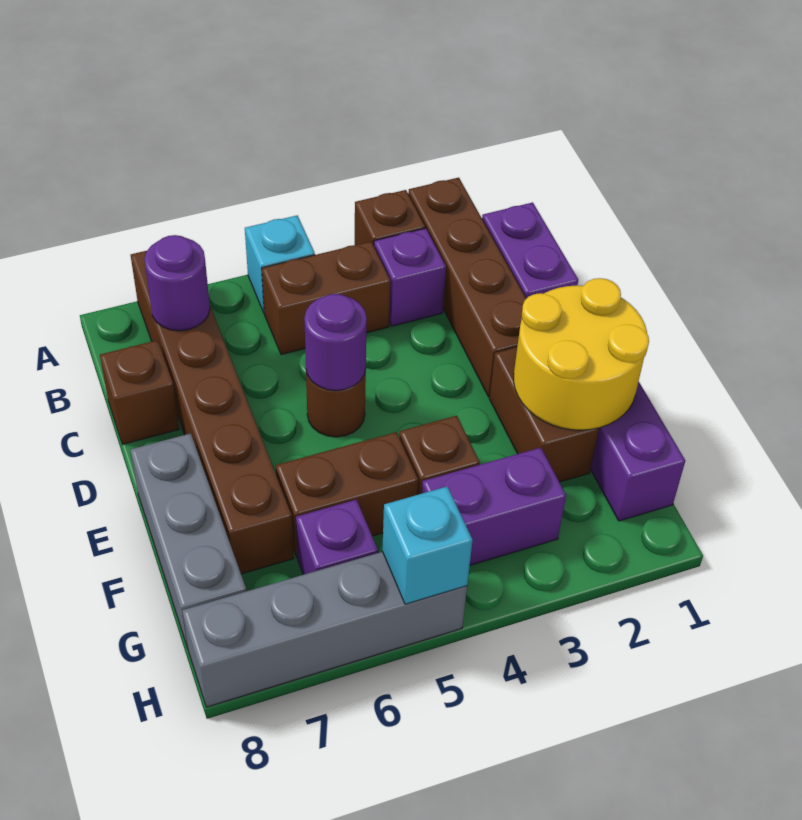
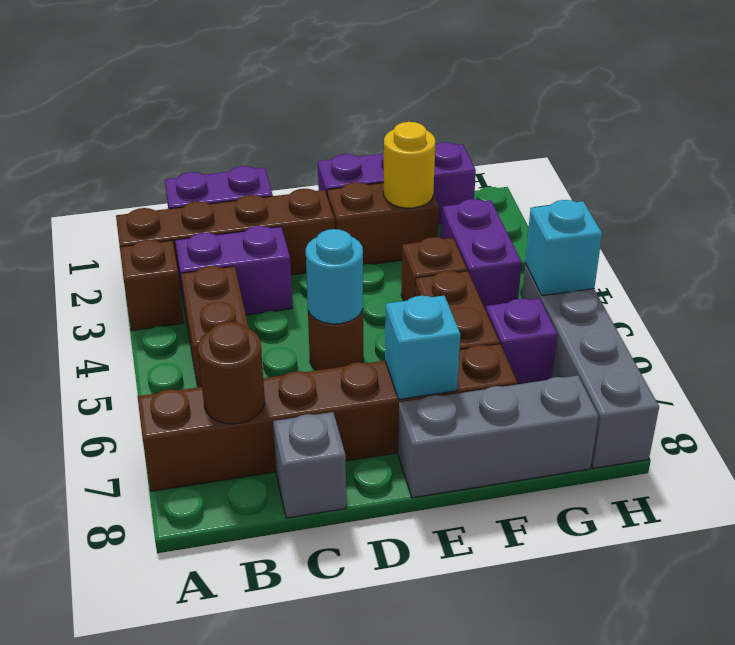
cyan brick A5 level 1 -> cyan brick E7 level 2
purple brick B3 level 1 -> purple brick B3:C3 level 1
purple round brick B7 level 2 -> brown round brick B7 level 2
brown brick C8 level 1 -> grey brick C8 level 1
purple round brick D5 level 2 -> cyan round brick D5 level 2
yellow round brick E1:F2 level 2 -> yellow round brick F2 level 2

